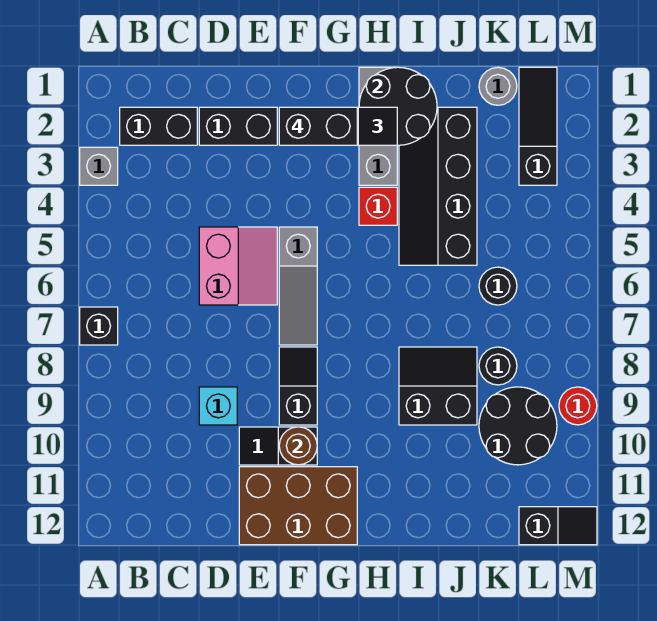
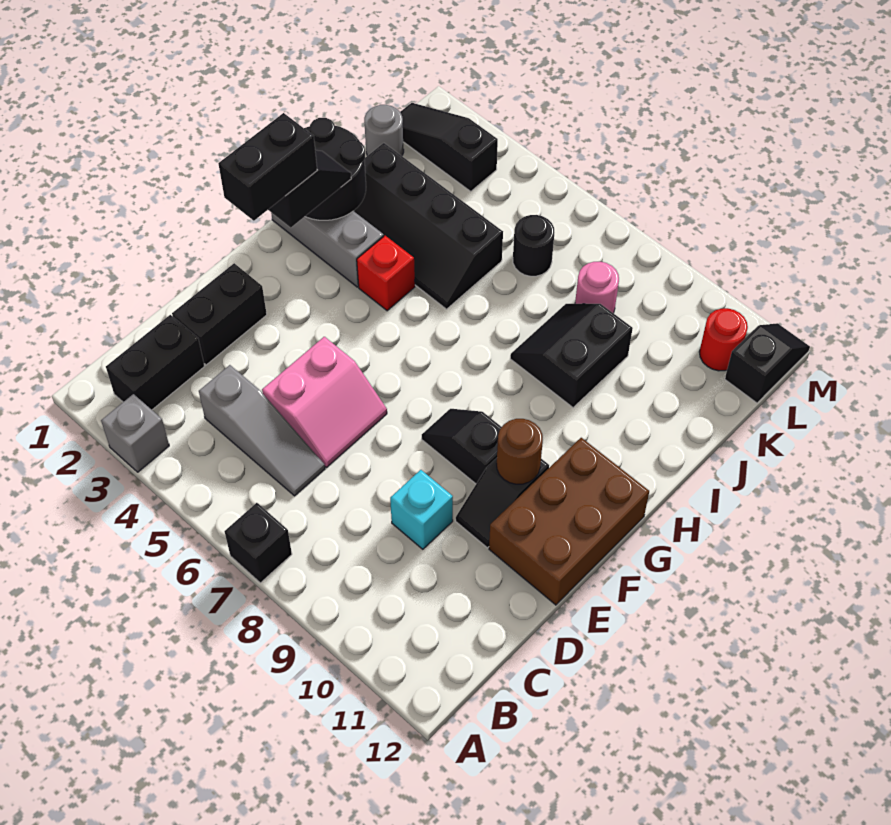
pink slope D5:E6 level 1 top D -> pink slope D5:E6 level 1 top 5
grey slope F5:F7 level 1 top 5 -> grey slope C4:C6 level 1 top 4
black round brick K8 level 1 -> pink round brick K8 level 1
black round brick K9:L10 level 1 -> none
red round brick M9 level 1 -> red round brick L11 level 1

